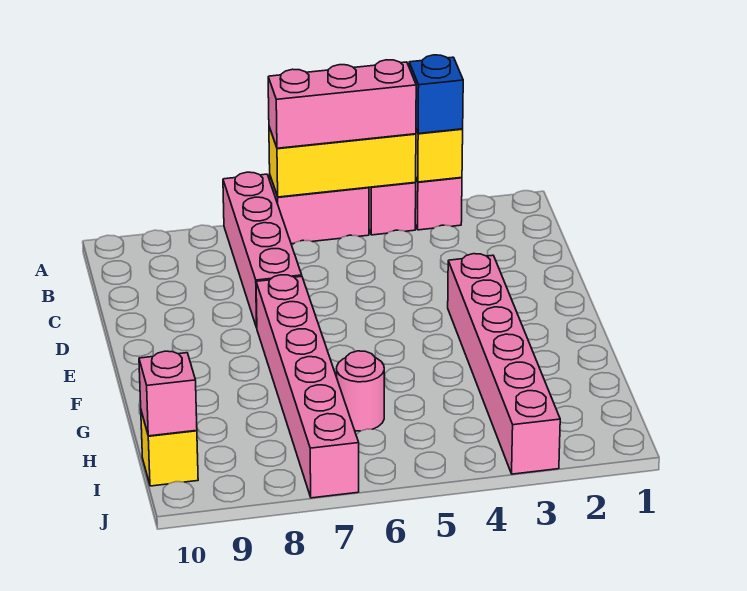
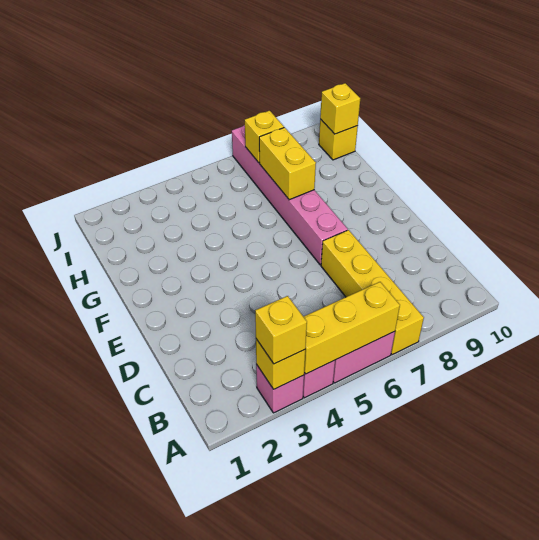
blue brick A3 level 3 -> yellow brick A3 level 3
pink brick A4:A6 level 3 -> none
pink brick A7:D7 level 1 -> yellow brick A7:D7 level 1
pink brick E3:J3 level 1 -> none
none -> yellow brick G7:H7 level 2
pink round brick H6 level 1 -> none
none -> yellow brick I7 level 2
pink brick I10 level 2 -> yellow brick I10 level 2

